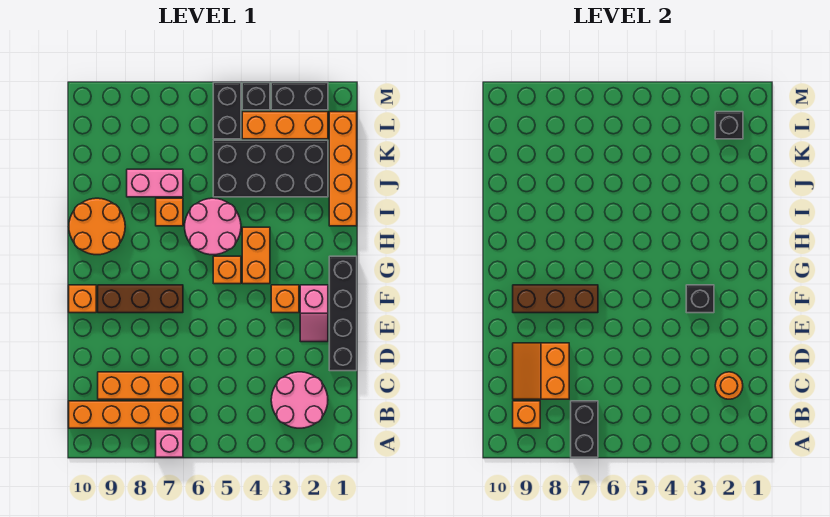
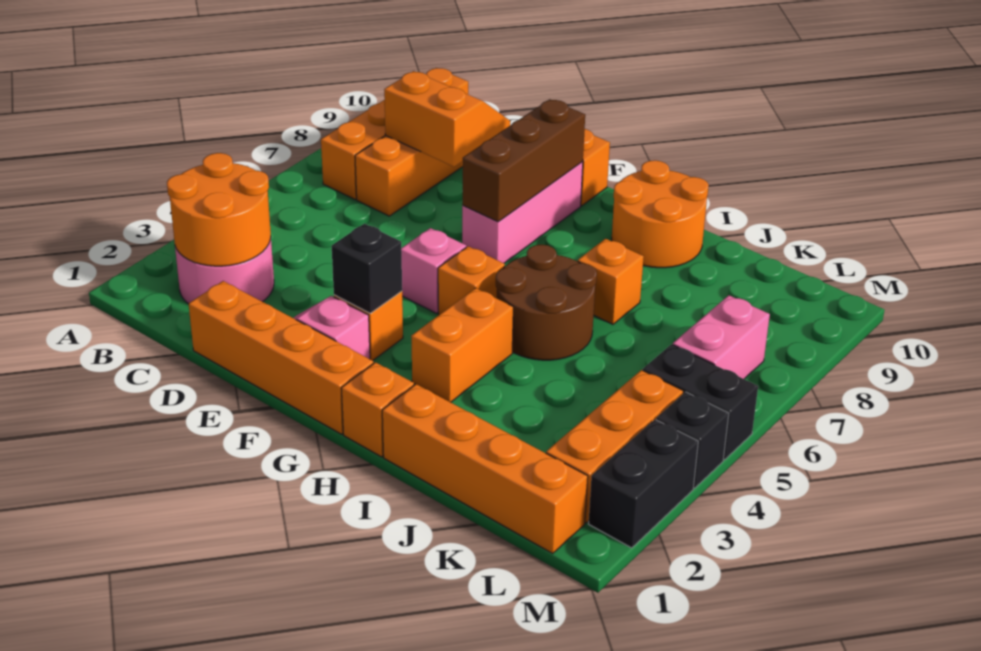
pink brick A7 level 1 -> pink brick F5 level 1
black brick A7:B7 level 2 -> none
orange brick B9 level 2 -> orange brick H1 level 1
orange round brick C2 level 2 -> orange round brick B2:C3 level 2
black brick D1:G1 level 1 -> orange brick D1:G1 level 1
brown brick F7:F9 level 1 -> pink brick F7:F9 level 1
orange brick G4:H4 level 1 -> orange brick H3:H4 level 1
pink round brick H5:I6 level 1 -> brown round brick H5:I6 level 1
black brick J2:K5 level 1 -> none
pink brick J7:J8 level 1 -> pink brick L6:L7 level 1
black brick L2 level 2 -> none

